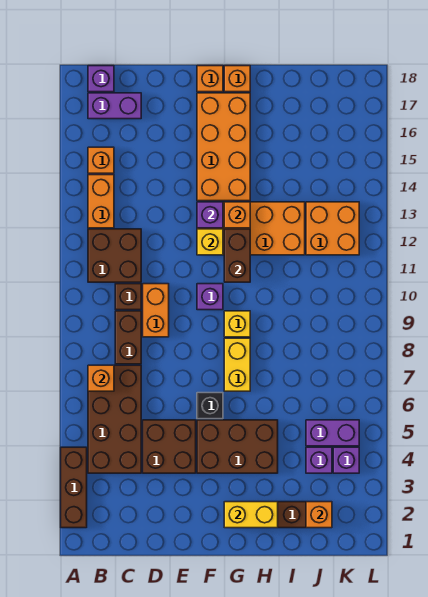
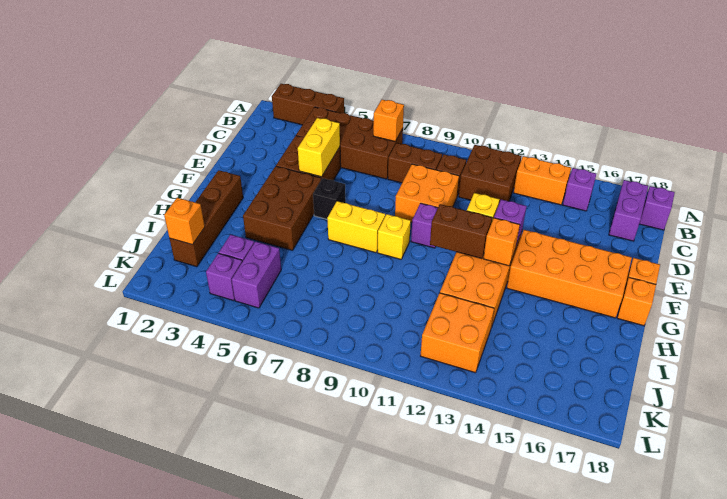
orange brick B15 level 1 -> purple brick B15 level 1
orange brick D9:D10 level 1 -> orange brick D9:E10 level 1
yellow brick G2:H2 level 2 -> yellow brick D5:E5 level 2

